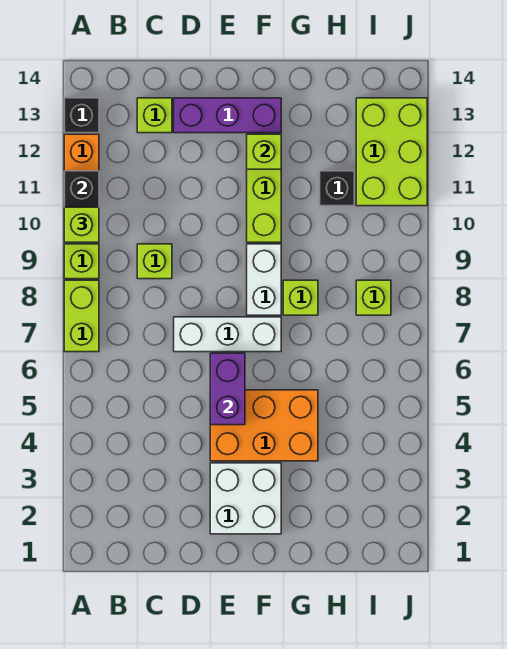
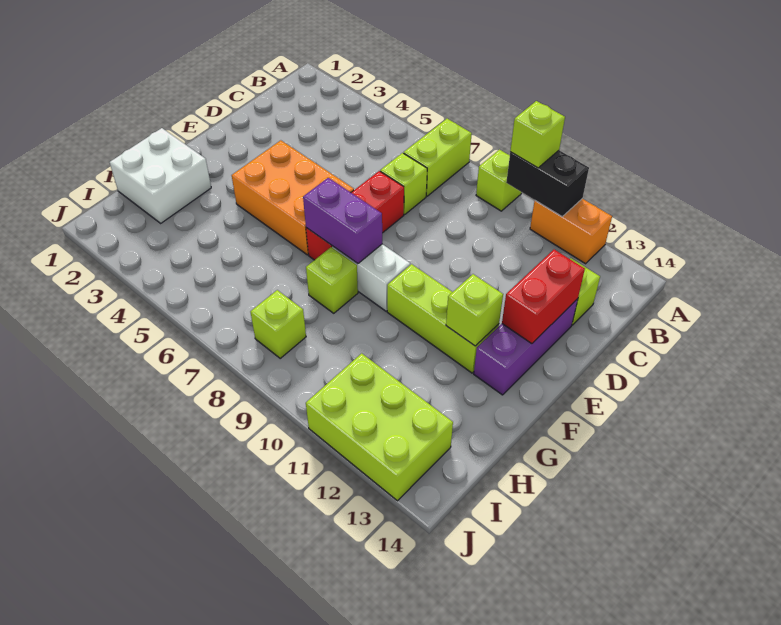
lime brick A7:A8 level 1 -> lime brick A7:B7 level 1
black brick A13 level 1 -> none
lime brick C9 level 1 -> lime brick C7 level 1
white brick D7:F7 level 1 -> red brick D7:F7 level 1
none -> red brick D13:E13 level 2
white brick E2:F3 level 1 -> white brick G1:H2 level 1
orange brick E4:G5 level 1 -> orange brick E4:F6 level 1
purple brick E5:E6 level 2 -> purple brick F7:F8 level 2
black brick H11 level 1 -> none

